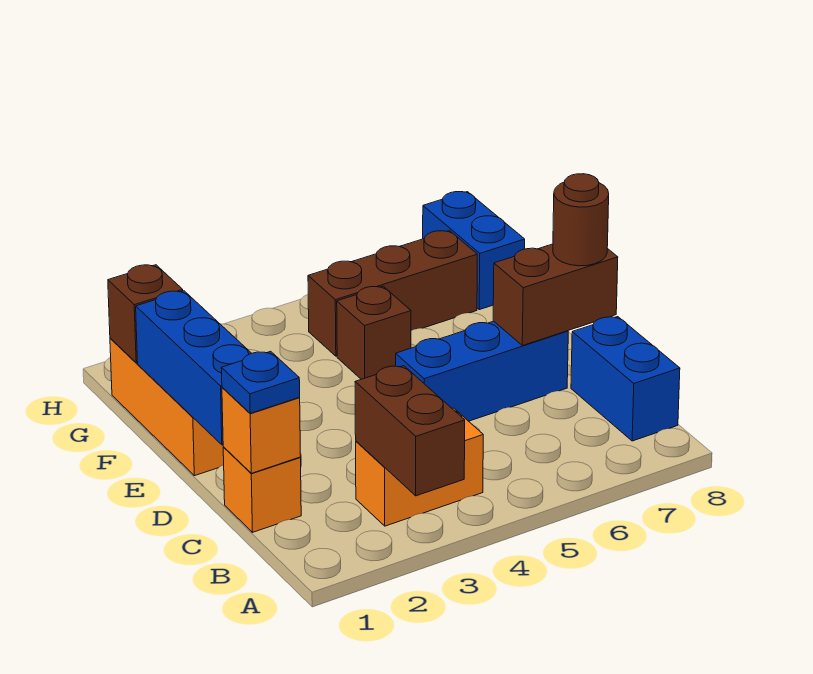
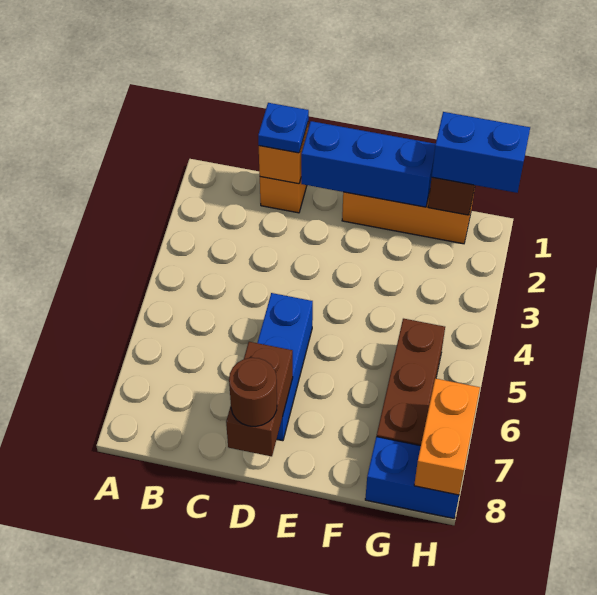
brown brick A3:B3 level 2 -> none
orange brick B3:B4 level 1 -> orange brick H7:H8 level 2
blue brick B8:C8 level 1 -> blue brick G1:H1 level 3
brown brick F5 level 1 -> none

